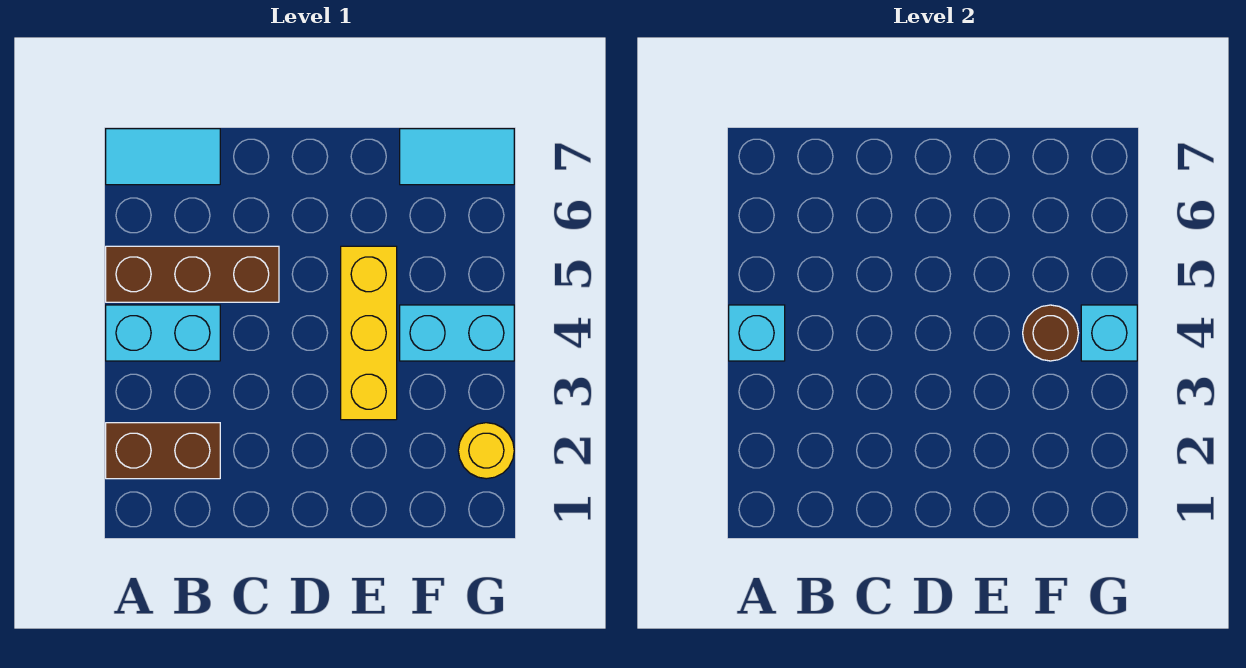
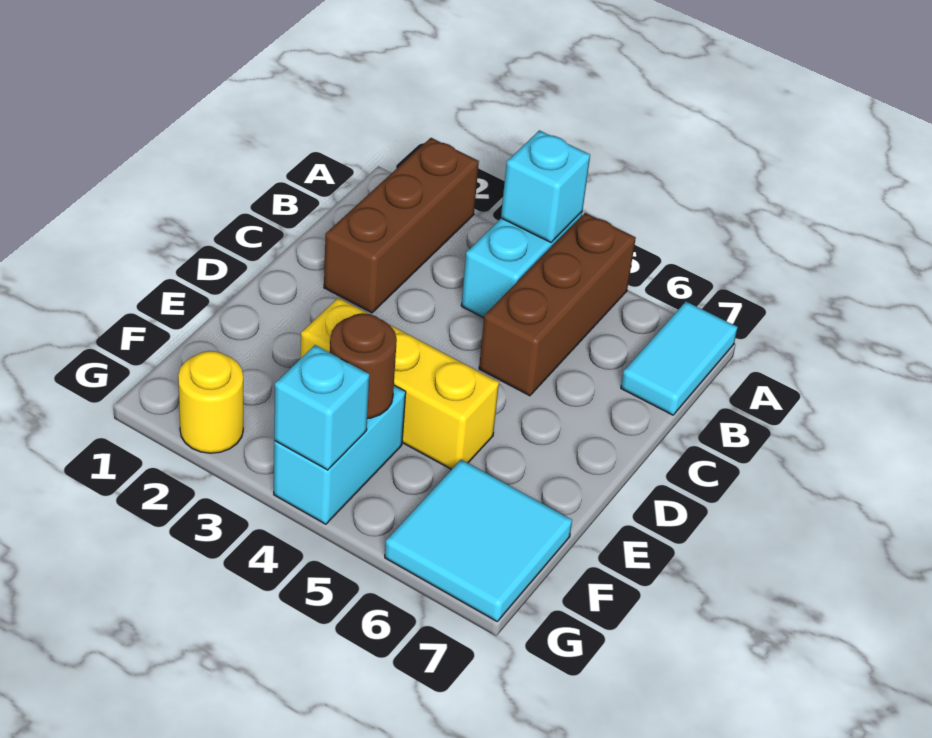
brown brick A2:B2 level 1 -> brown brick A2:C2 level 1
cyan tile F7:G7 level 1 -> cyan tile F6:G7 level 1

